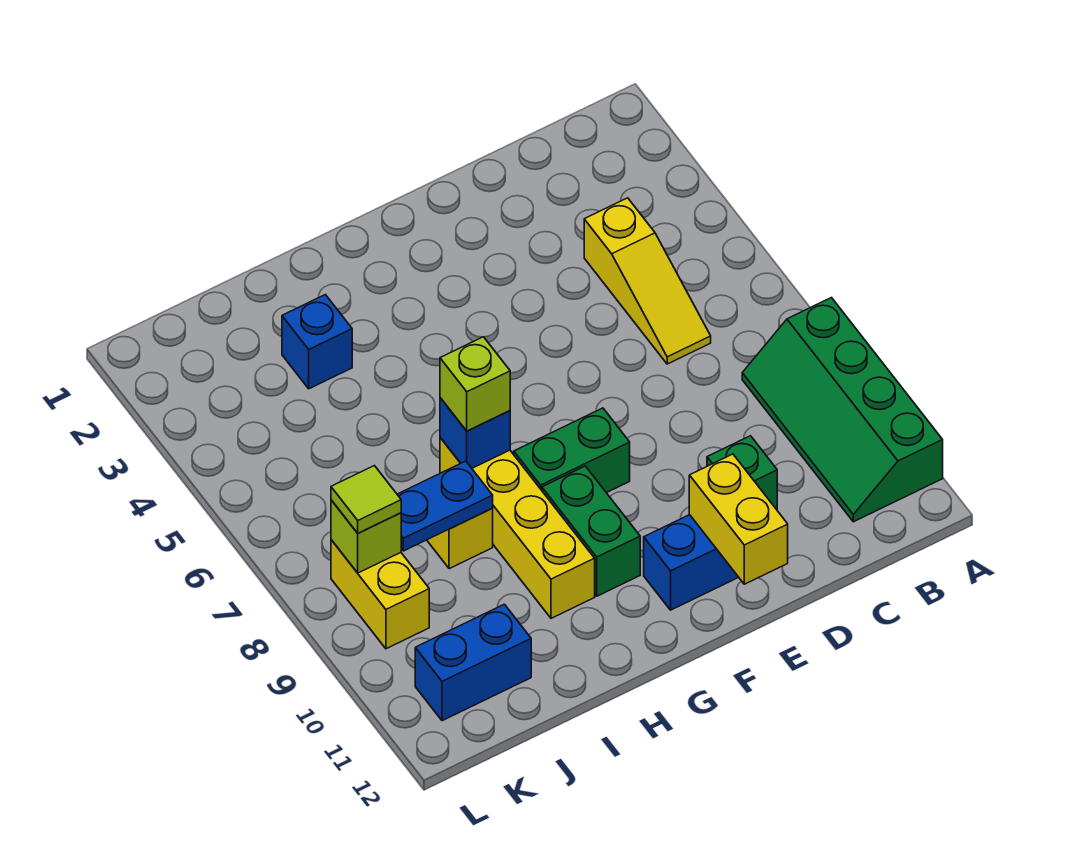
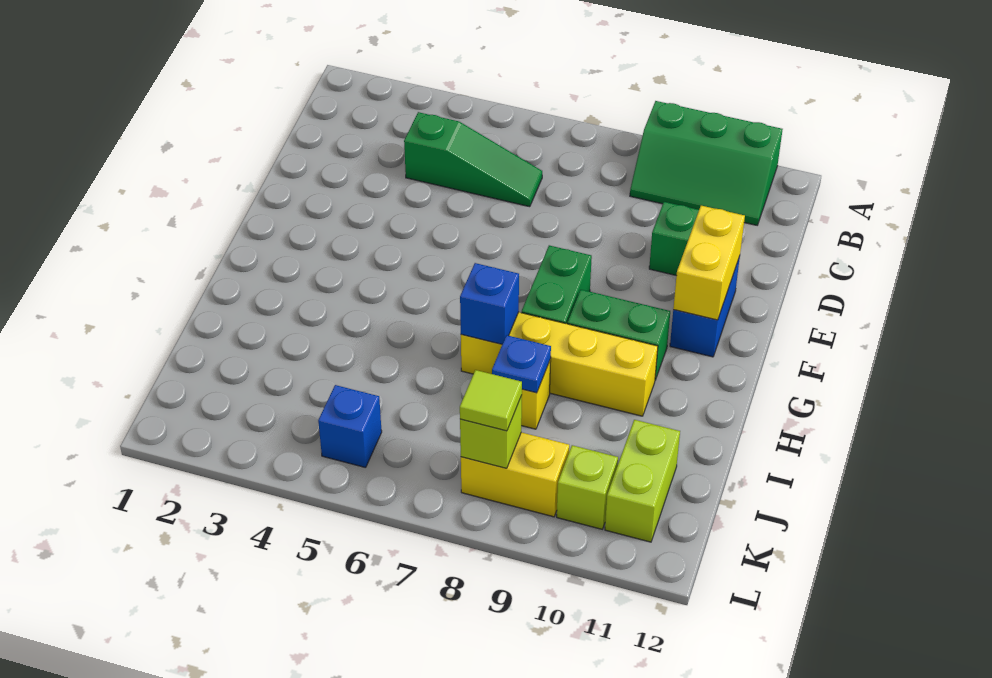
green slope A8:B11 level 1 top A -> green slope A9:B11 level 1 top A
yellow slope C4:C6 level 1 top 4 -> green slope C4:C6 level 1 top 4
yellow brick E11:E12 level 2 -> yellow brick E11:F11 level 2
lime brick H7 level 3 -> lime brick K10 level 1
blue brick I3 level 1 -> blue brick K5 level 1
blue plate I8:J8 level 2 -> blue plate I8 level 2
blue brick J11:K11 level 1 -> lime brick J11:K11 level 1

